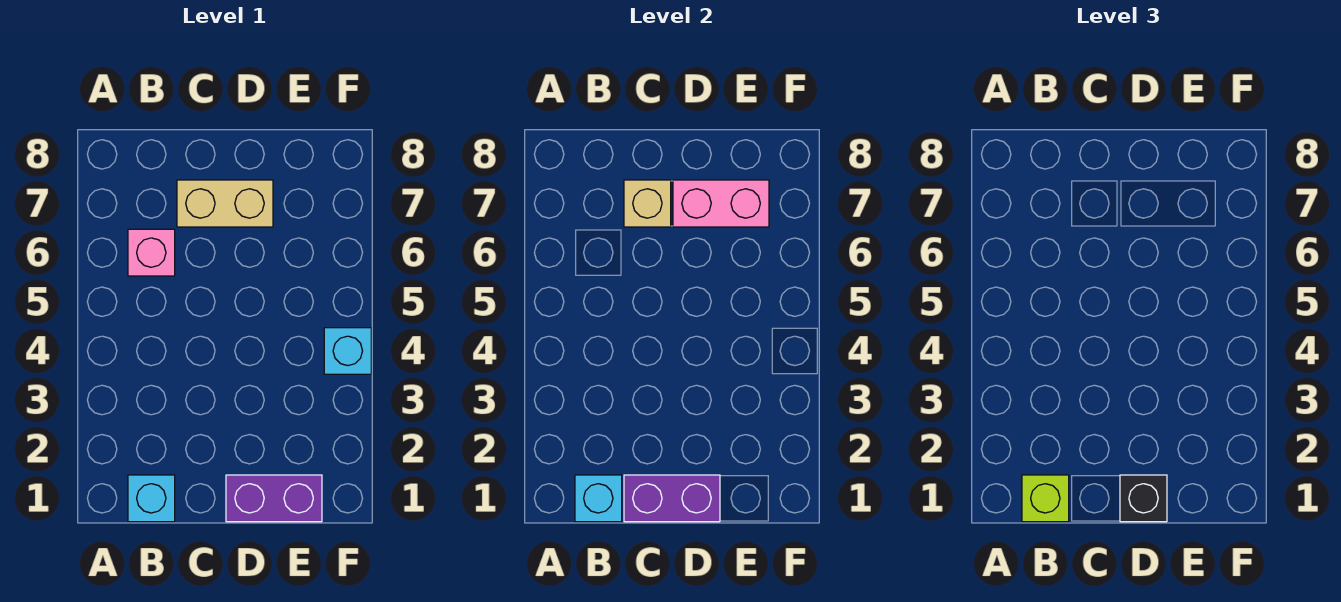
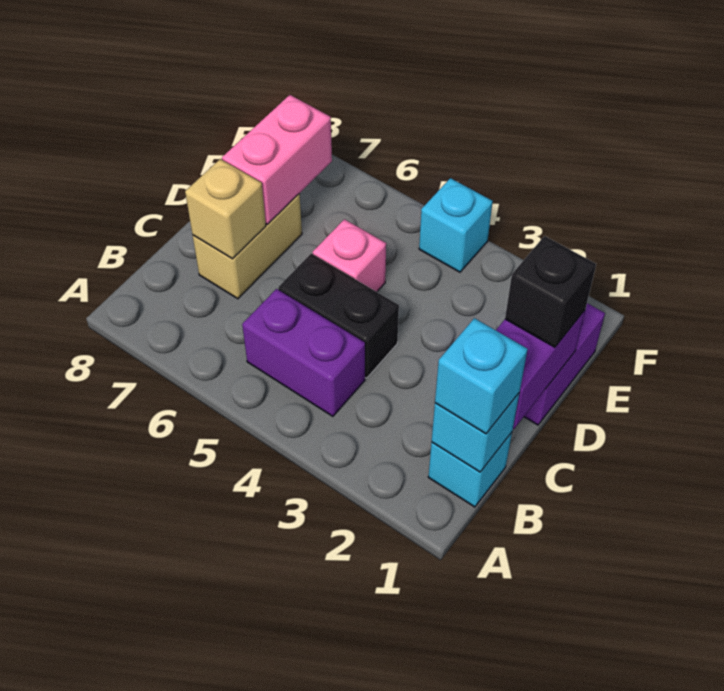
lime brick B1 level 3 -> cyan brick B1 level 3
none -> purple brick B4:B5 level 1
pink brick B6 level 1 -> pink brick D5 level 1
none -> black brick C4:C5 level 1

